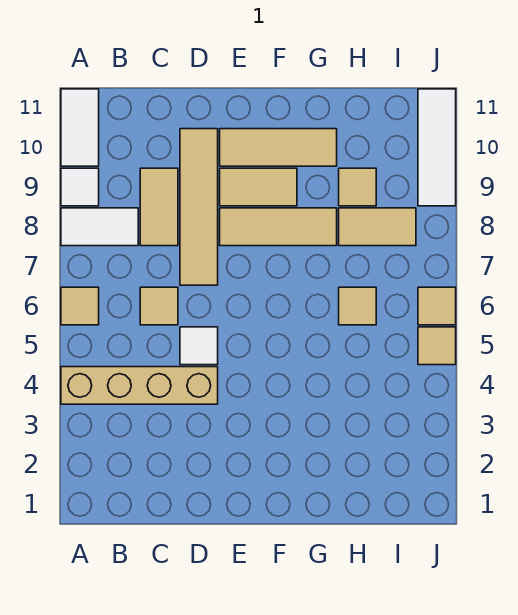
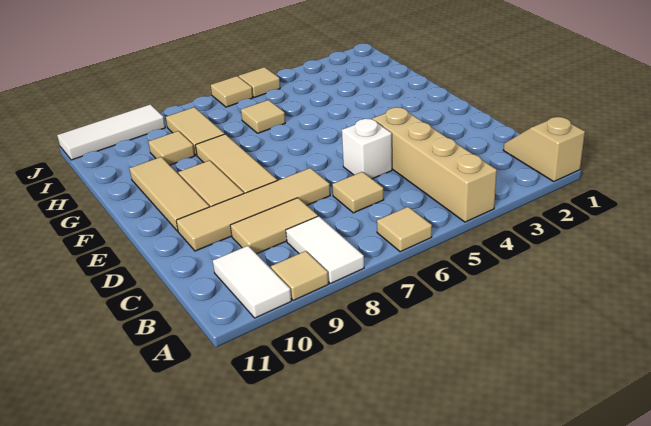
none -> tan slope A1:B1 level 1 top A
white tile A9 level 1 -> tan tile A9 level 1
white tile A10:A11 level 1 -> white tile A10:B10 level 1
white tile D5 level 1 -> white brick D5 level 1

